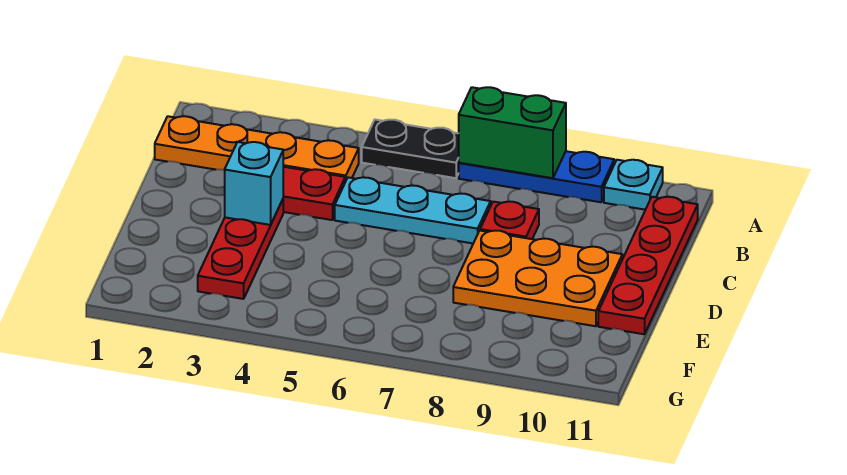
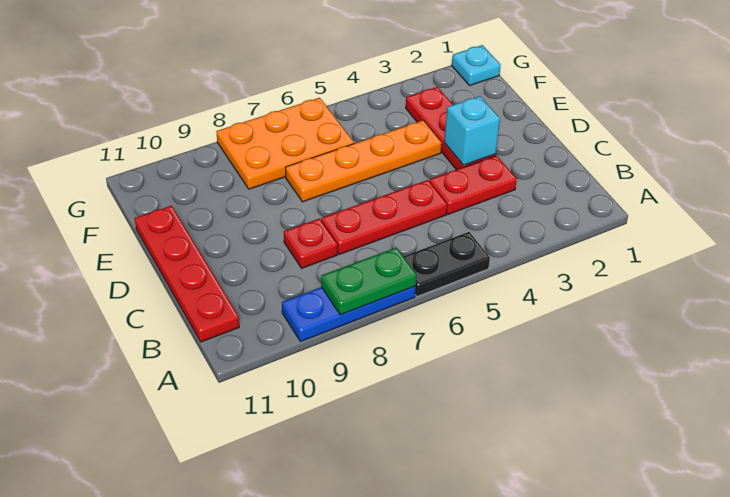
green brick A7:A8 level 2 -> green plate A7:A8 level 2
cyan plate A10 level 1 -> cyan plate G1 level 1
orange plate B1:B4 level 1 -> orange plate E4:E7 level 1
cyan plate C5:C7 level 1 -> red plate C5:C7 level 1
orange plate D8:E10 level 1 -> orange plate F6:G8 level 1

